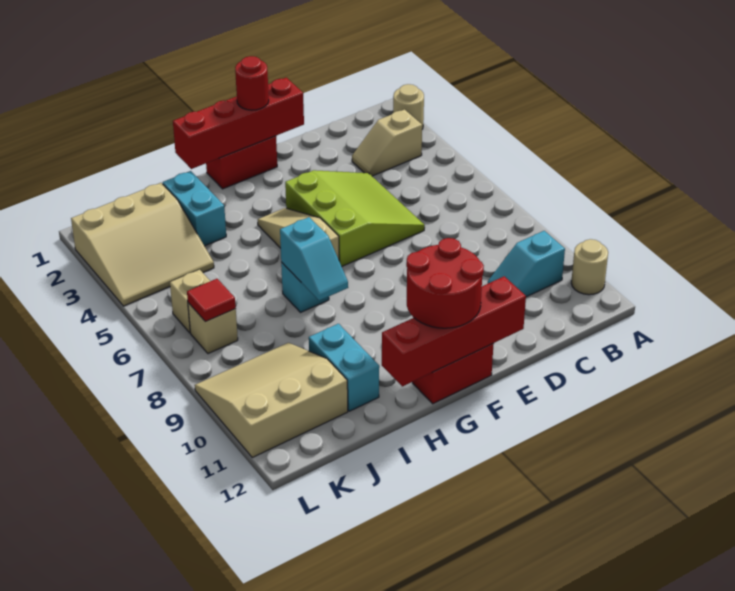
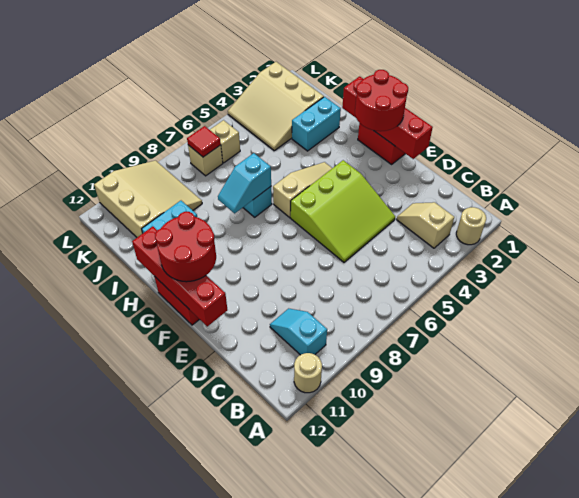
red round brick F1 level 3 -> red round brick F1:G2 level 3

